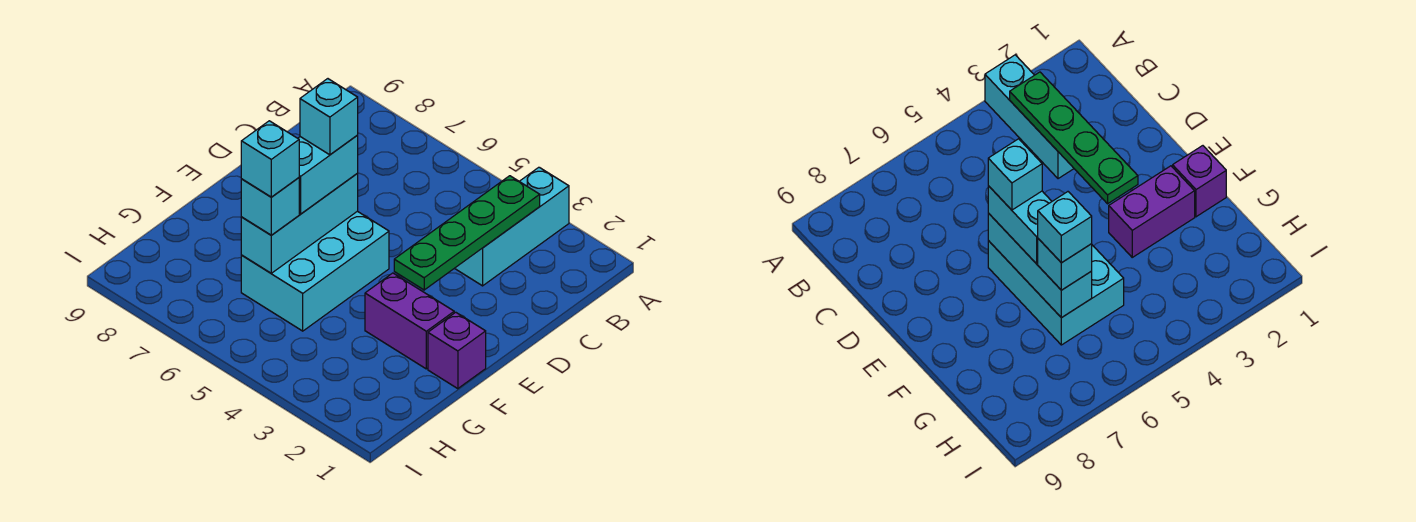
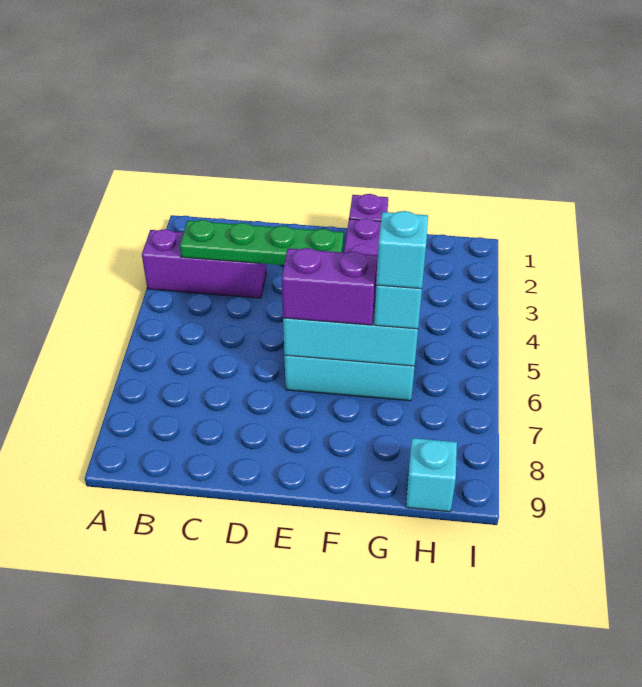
cyan brick A3:C3 level 1 -> purple brick A3:C3 level 1
cyan brick E6:F6 level 3 -> purple brick E6:F6 level 3
cyan brick E6 level 4 -> cyan brick H9 level 1

